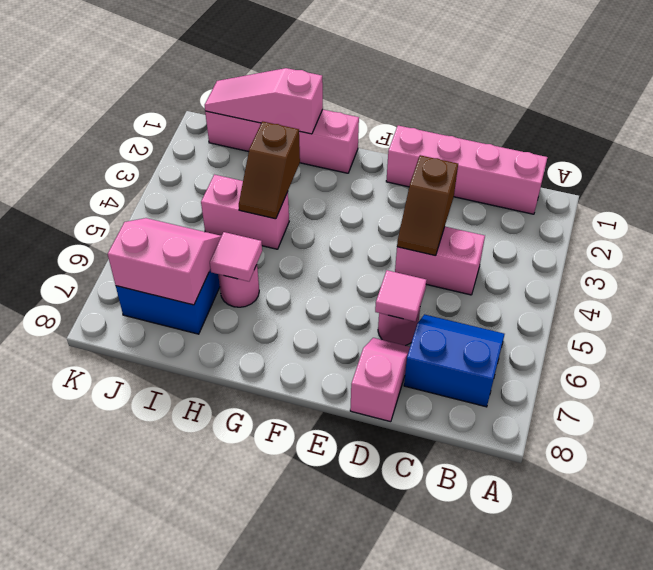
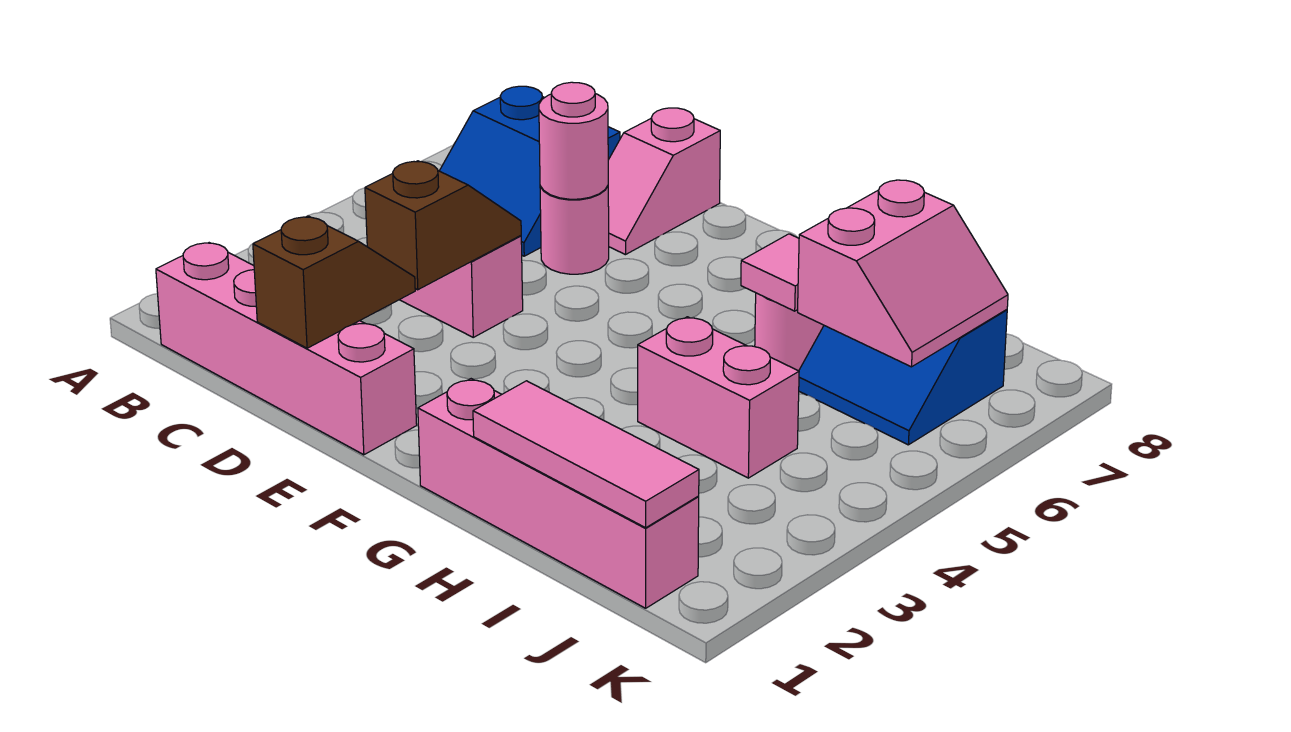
pink tile D6 level 2 -> pink round brick D6 level 2
pink slope H1:J1 level 2 top H -> pink tile H1:J1 level 2
brown slope H3:H4 level 2 top 3 -> brown slope D1:D2 level 2 top 1
pink slope I6:J7 level 2 top 7 -> pink slope I6:J7 level 2 top I

